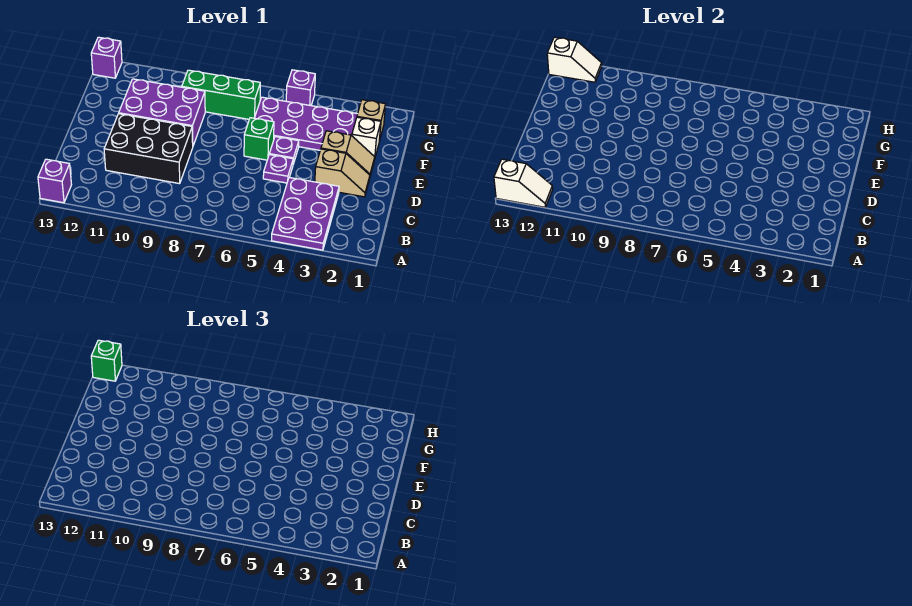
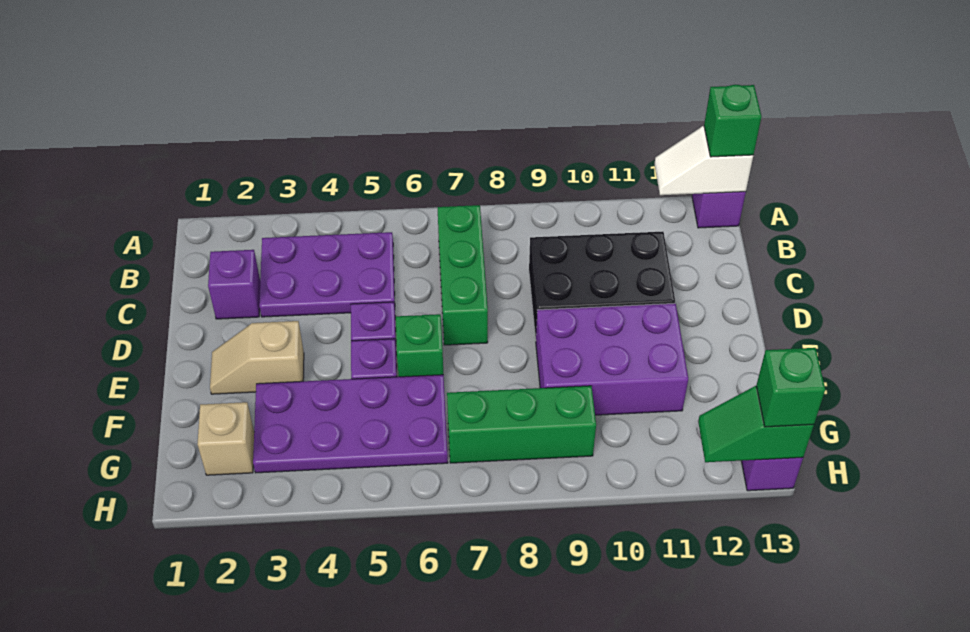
purple plate A3:C4 level 1 -> purple plate B3:C5 level 1
none -> green brick A13 level 3
none -> green brick B7:D7 level 1
tan slope D2:D3 level 1 top 3 -> none
white brick F2 level 1 -> none
purple brick H5 level 1 -> purple brick C2 level 1
white slope H12:H13 level 2 top 13 -> green slope H12:H13 level 2 top 13

